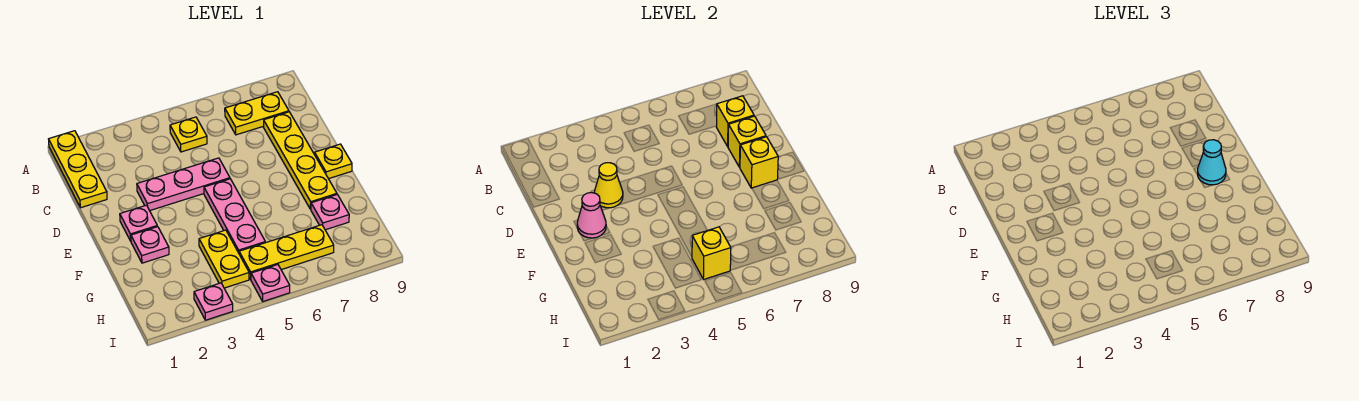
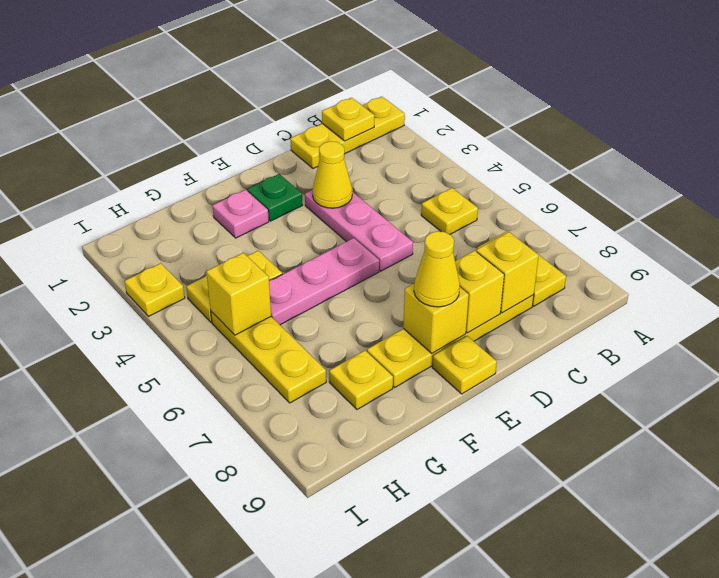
none -> yellow plate B1 level 2
pink plate E2 level 1 -> green plate E2 level 1
pink cone E2 level 2 -> none
cyan cone E8 level 3 -> yellow cone E8 level 3
pink plate G8 level 1 -> yellow plate G8 level 1
pink plate I3 level 1 -> yellow plate I3 level 1
pink plate I5 level 1 -> none

